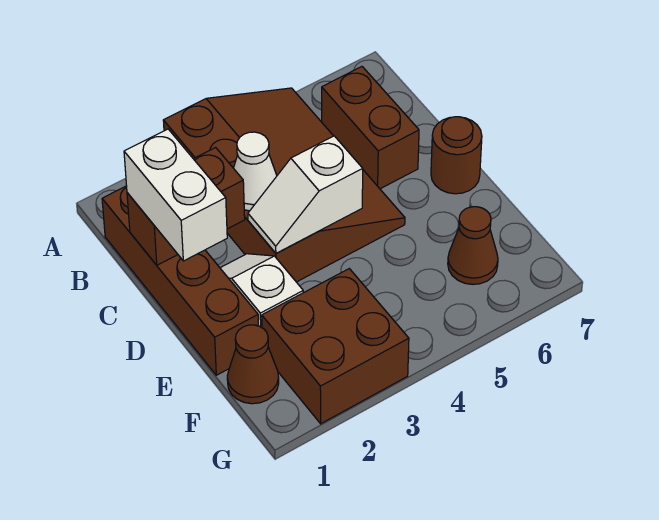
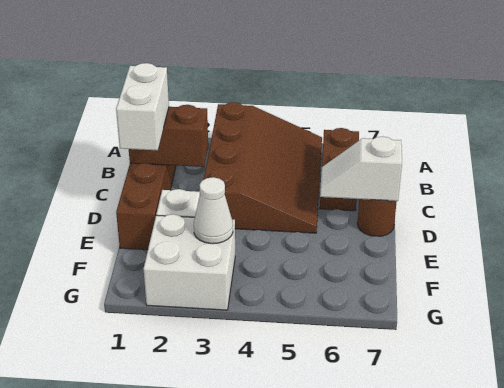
white cone C3 level 2 -> white cone F3 level 2
white slope D3:D4 level 2 top 4 -> white slope D6:D7 level 2 top 7
brown cone F1 level 1 -> none
brown brick F2:G3 level 1 -> white brick F2:G3 level 1
brown cone F6 level 1 -> none

